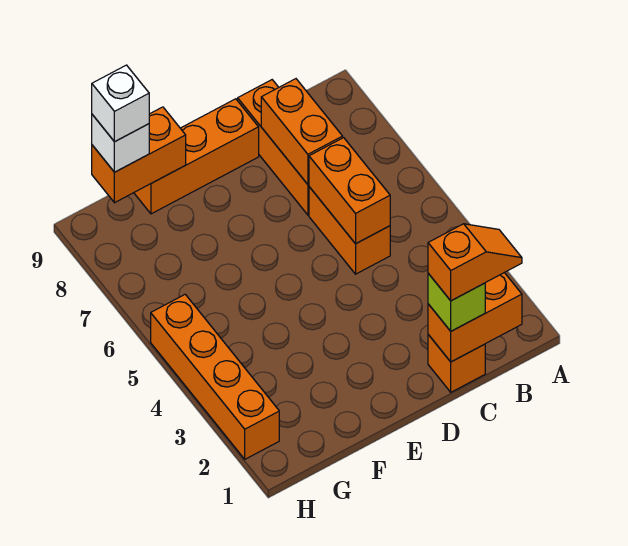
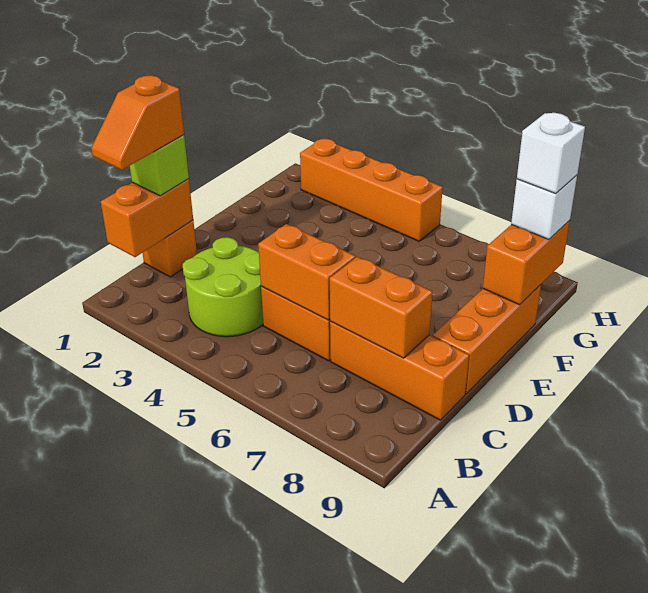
none -> lime round brick B3:C4 level 1

